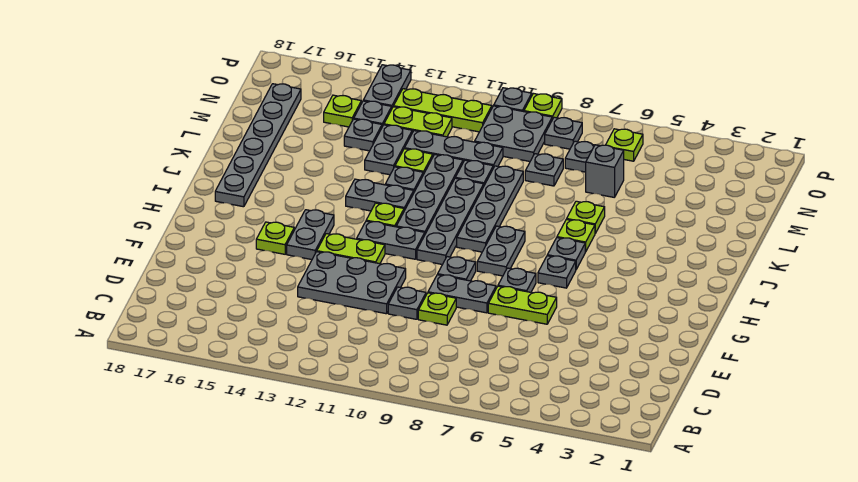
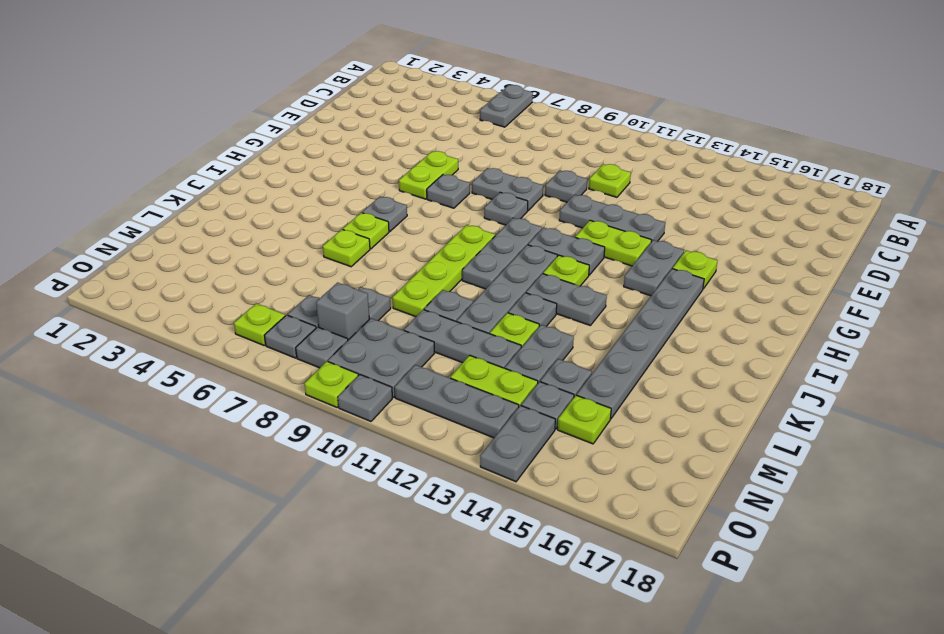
lime plate E9 level 1 -> lime plate D11 level 1
grey plate E11:F13 level 1 -> grey plate F11:F13 level 1
lime plate F6:F7 level 1 -> lime plate F6:G6 level 1
grey plate H6 level 1 -> grey plate O7 level 1
grey plate H8:I8 level 1 -> grey plate A6:B6 level 1
grey plate H10:K10 level 1 -> grey plate H10:J10 level 1
grey plate I9:L9 level 1 -> lime plate I9:L9 level 1
grey plate I17:N17 level 1 -> grey plate H15:M15 level 1
grey brick M6 level 1 -> grey brick N8 level 1
lime plate O11:O13 level 1 -> grey plate O11:O13 level 1

